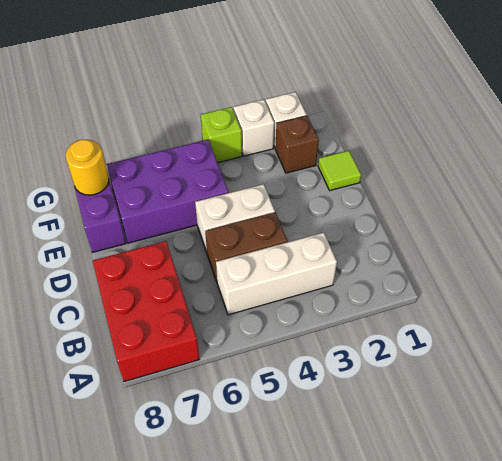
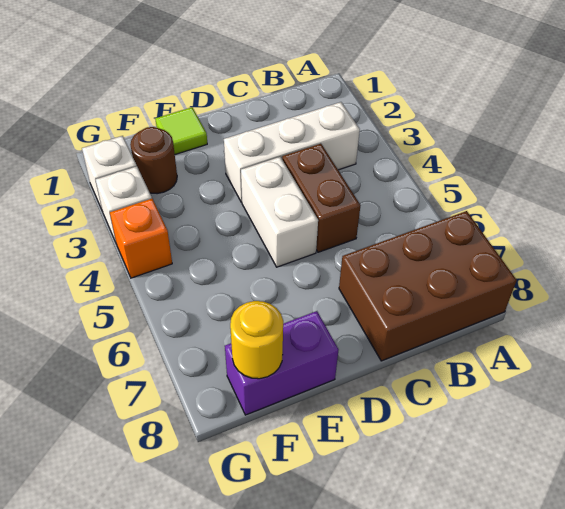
red brick A7:C8 level 1 -> brown brick A7:C8 level 1
white brick B3:B5 level 1 -> white brick B3:D3 level 1
purple brick E5:F7 level 1 -> none
brown brick F2 level 1 -> brown round brick F2 level 1
lime brick G4 level 1 -> orange brick G4 level 1

